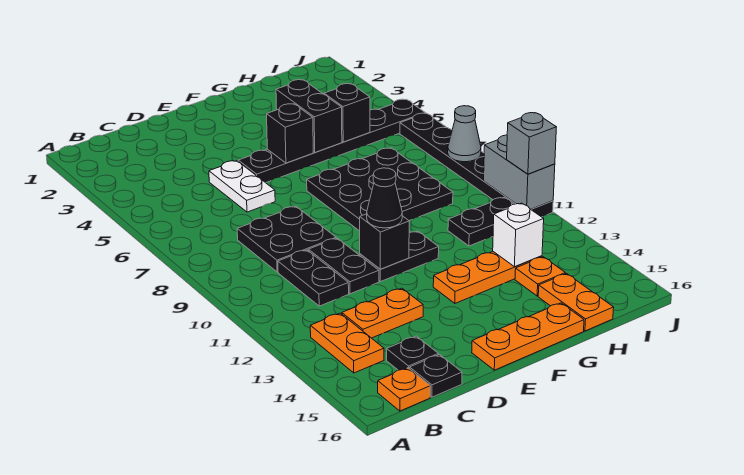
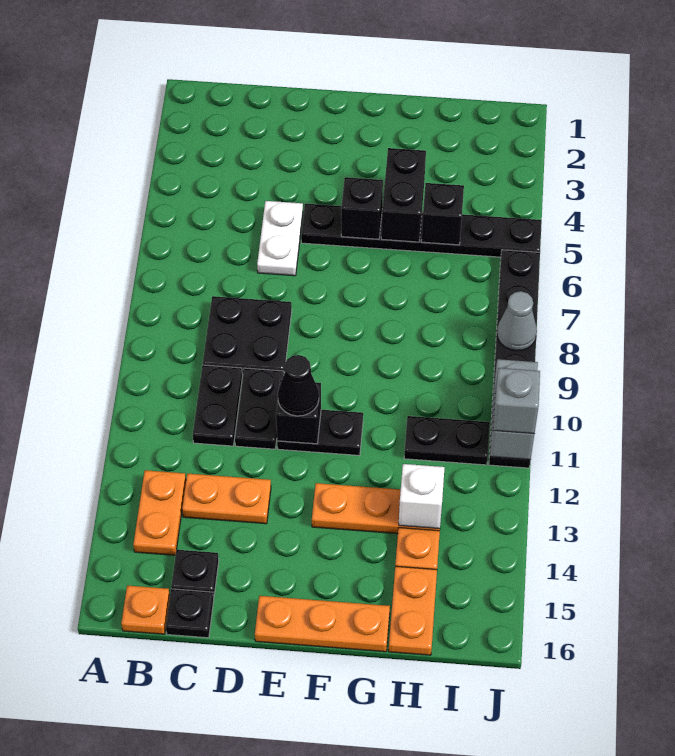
black plate F7:H9 level 1 -> none

